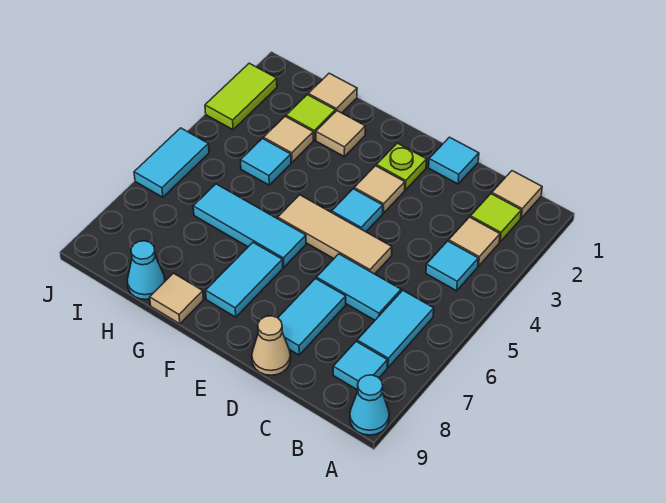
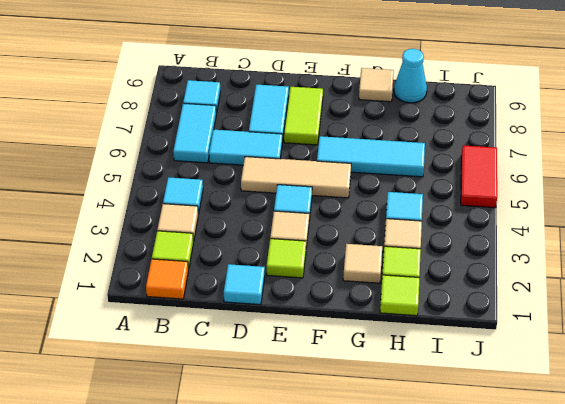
cyan cone A9 level 1 -> none
tan tile B1 level 1 -> orange tile B1 level 1
tan cone D9 level 1 -> none
lime plate E2 level 1 -> lime tile E2 level 1
cyan tile F7:F8 level 1 -> none
tan tile H1 level 1 -> lime tile H1 level 1
lime tile J2:J3 level 1 -> lime tile E7:E8 level 1
cyan tile J5:J6 level 1 -> red tile J5:J6 level 1

